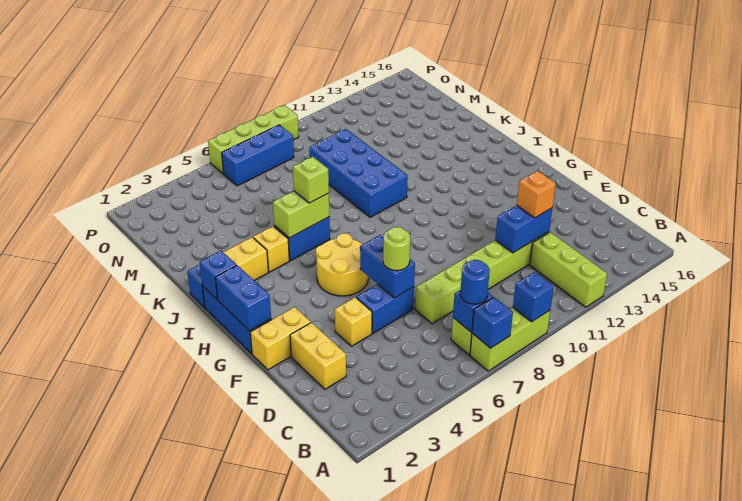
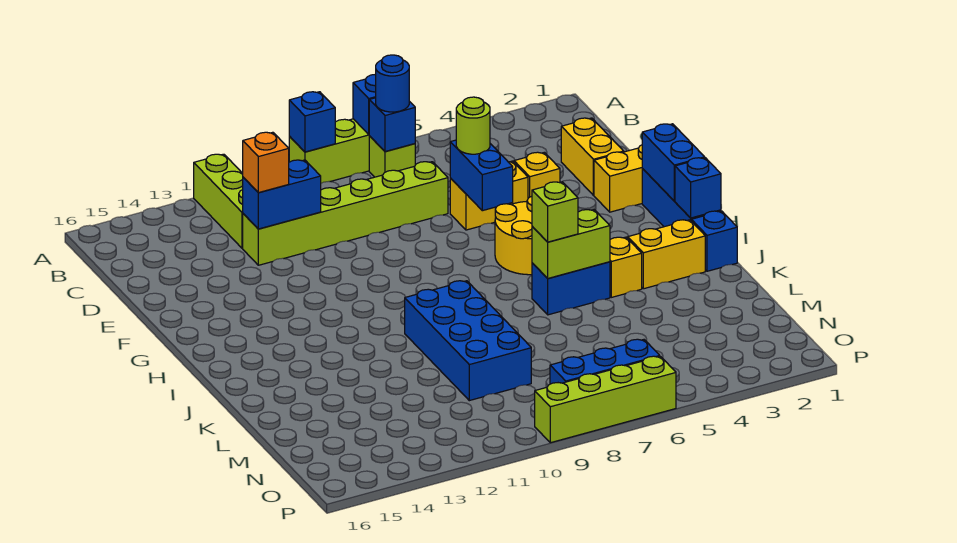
blue brick E5:E6 level 1 -> yellow brick E5:E6 level 1

